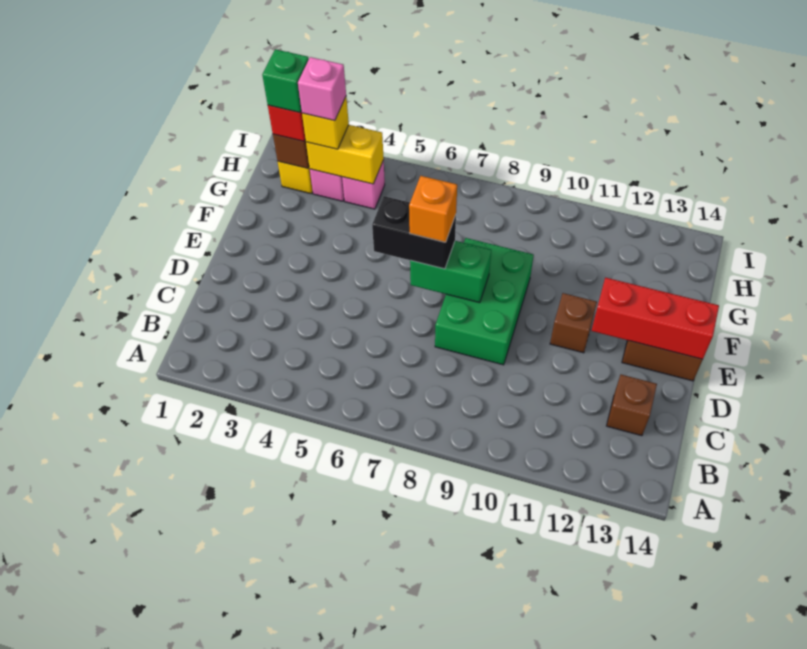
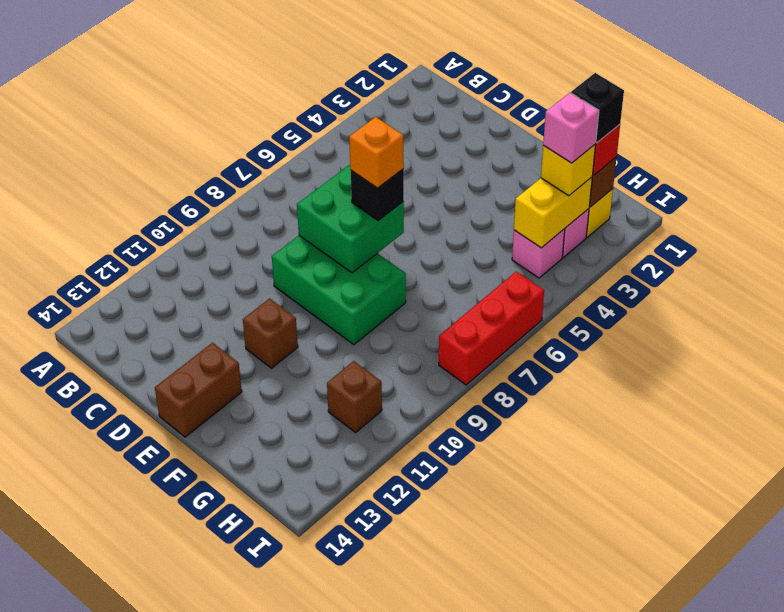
brown brick C13 level 1 -> brown brick H11 level 1
black brick E6:E7 level 3 -> black brick E7 level 3
green brick E7:E8 level 2 -> green brick D7:E8 level 2
red brick E12:E14 level 2 -> red brick I6:I8 level 1
green brick H2 level 4 -> black brick H2 level 4

